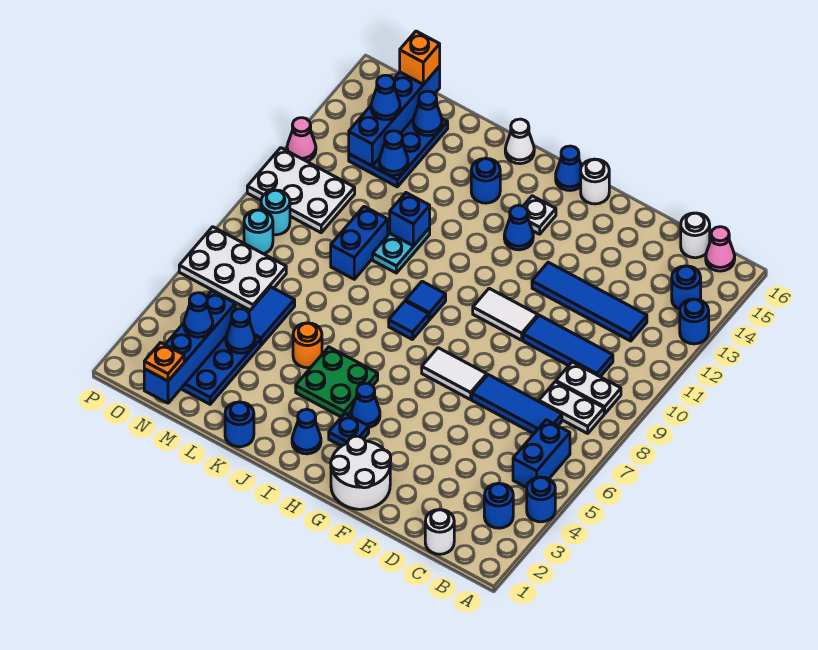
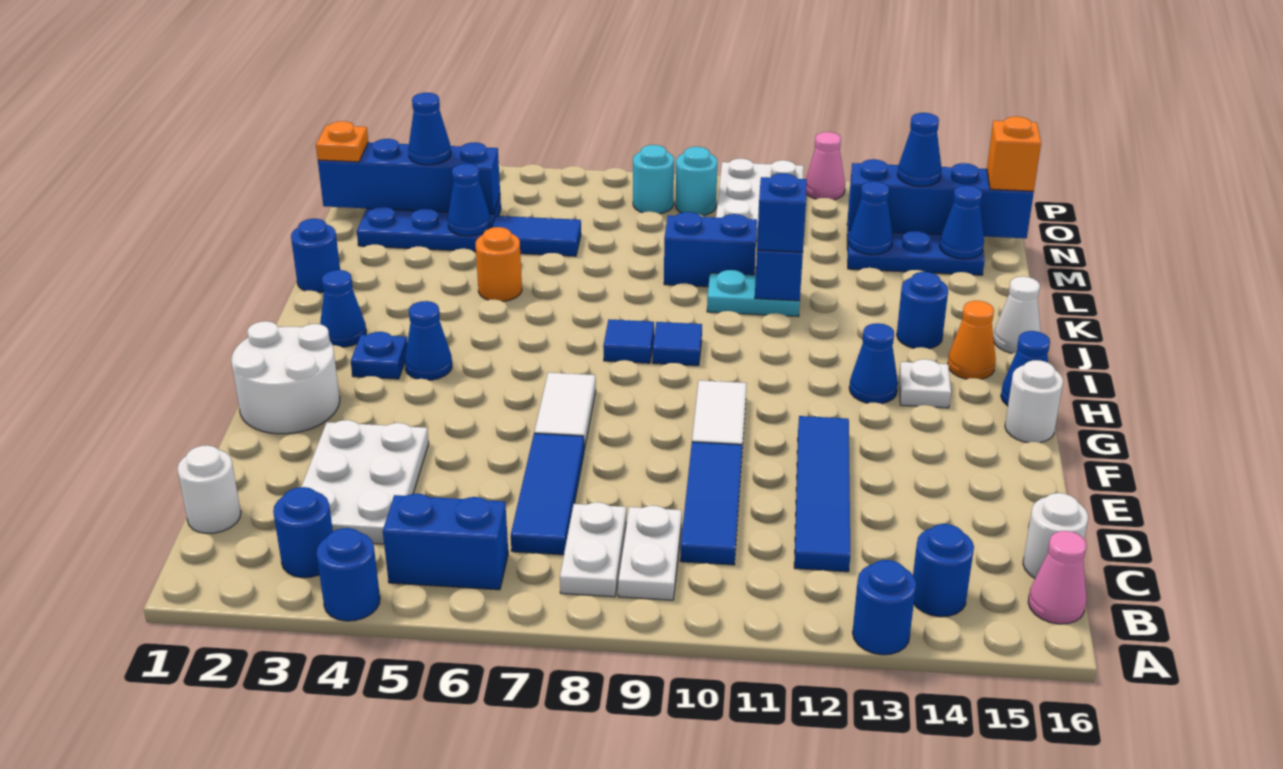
green plate I4:J5 level 1 -> none
none -> orange cone I15 level 1
none -> blue brick K11 level 3
white plate N6:P7 level 1 -> white plate C3:E4 level 1

